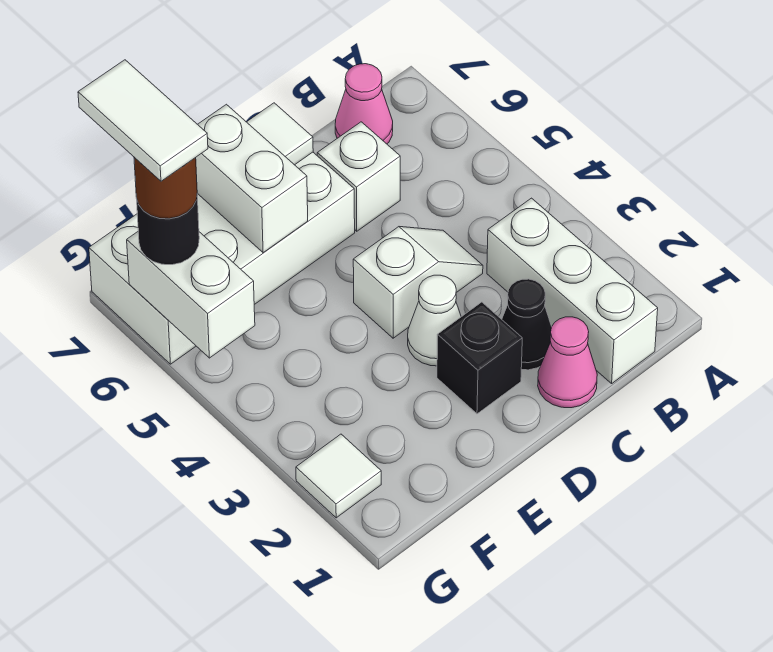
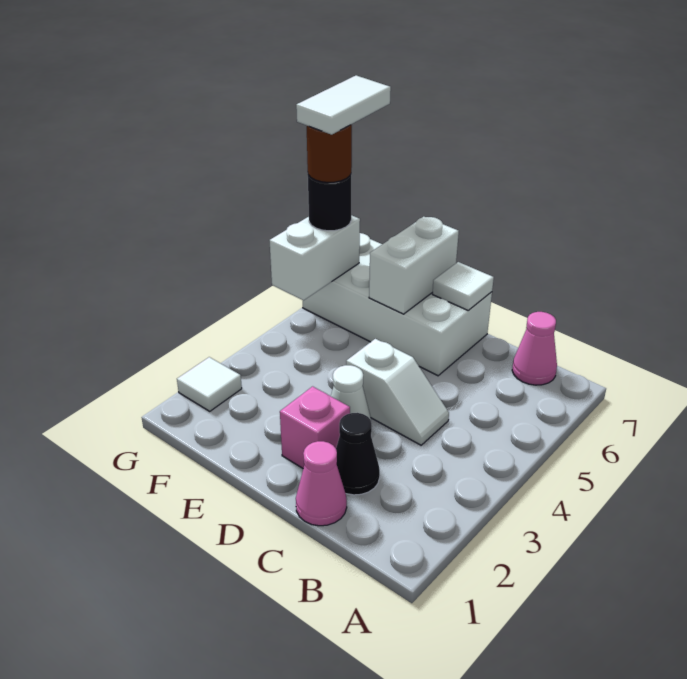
white brick B1:B3 level 1 -> none
white brick C6 level 1 -> none
black brick D2 level 1 -> pink brick D2 level 1

